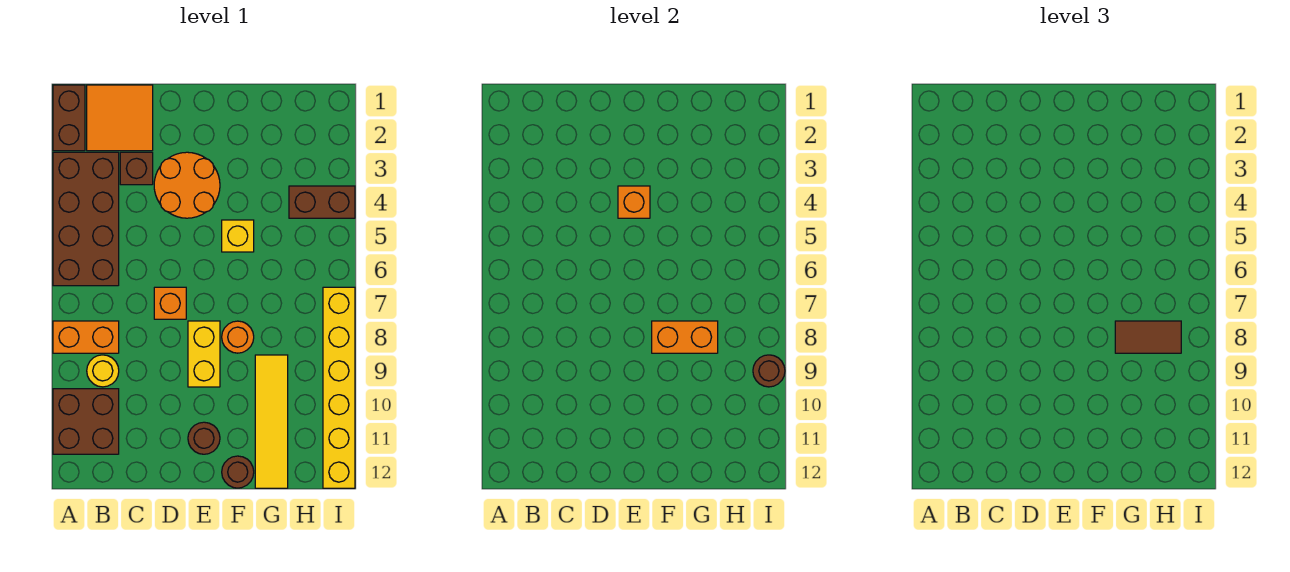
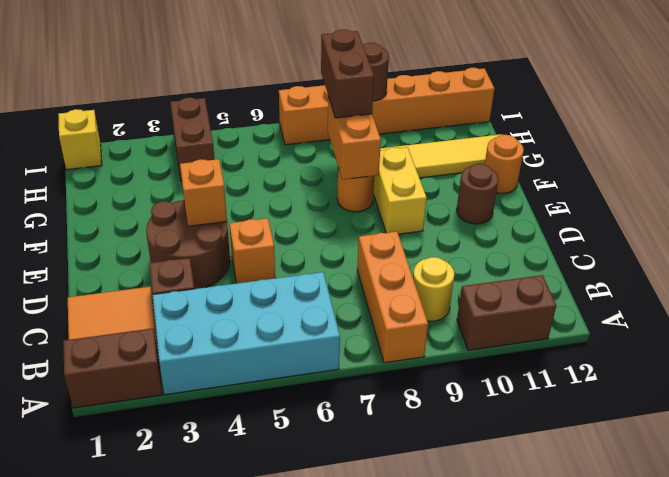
brown brick A3:B6 level 1 -> cyan brick A3:B6 level 1
orange brick A8:B8 level 1 -> orange brick A8:C8 level 1
brown brick A10:B11 level 1 -> brown brick A10:A11 level 1
orange round brick D3:E4 level 1 -> brown round brick D3:E4 level 1
orange brick D7 level 1 -> orange brick D5 level 1
yellow brick E8:E9 level 1 -> yellow brick E9:F9 level 1
yellow brick F5 level 1 -> yellow brick I1 level 1
brown round brick F12 level 1 -> orange round brick F12 level 1
brown tile G8:H8 level 3 -> brown brick G8:H8 level 3
yellow brick I7:I12 level 1 -> orange brick I7:I12 level 1

